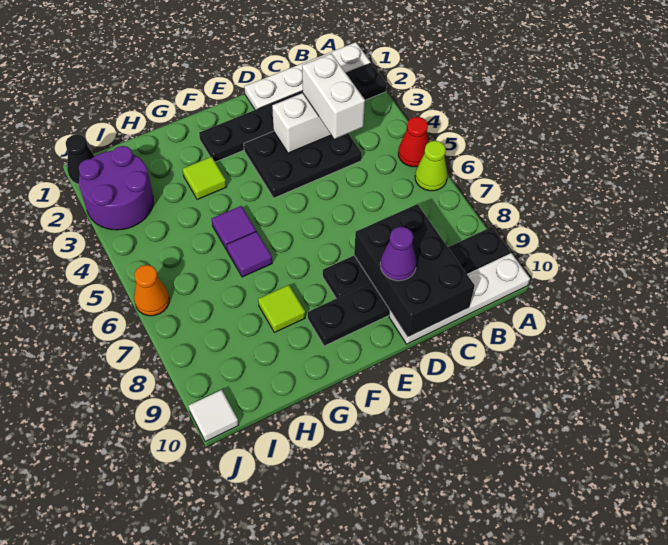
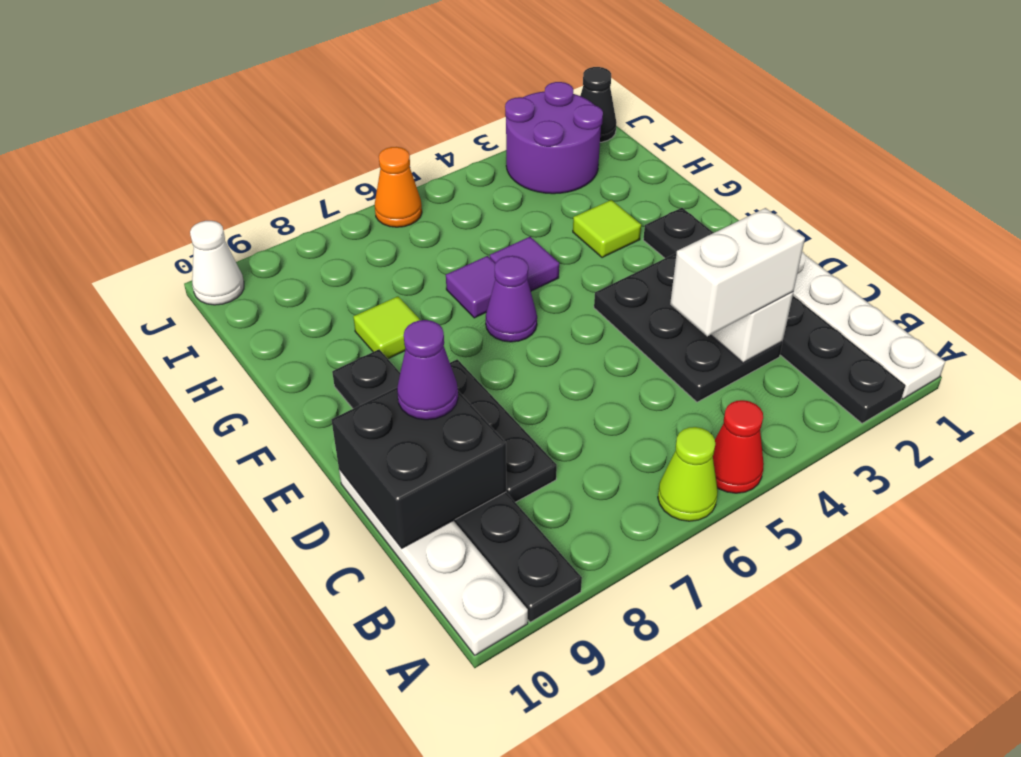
black brick C8:D10 level 2 -> black brick C9:D10 level 2
none -> purple cone F6 level 1
white tile J10 level 1 -> white cone J10 level 1

